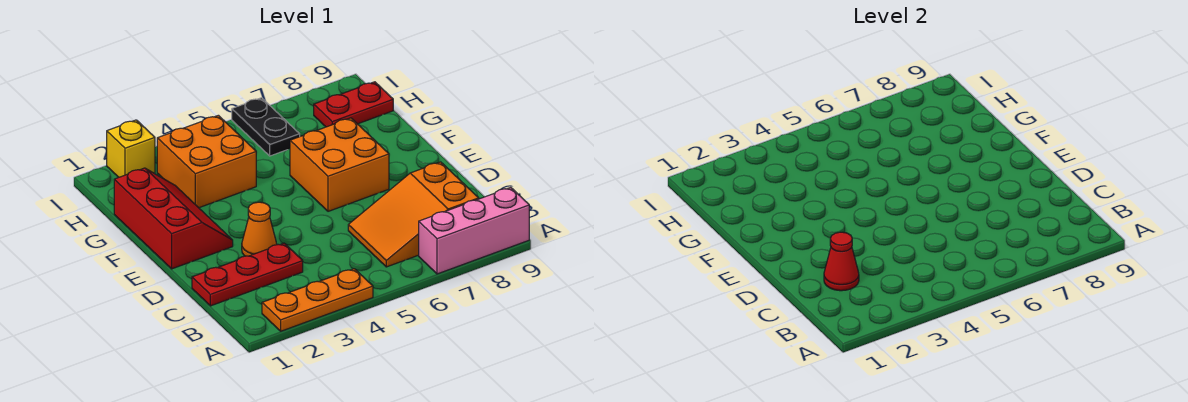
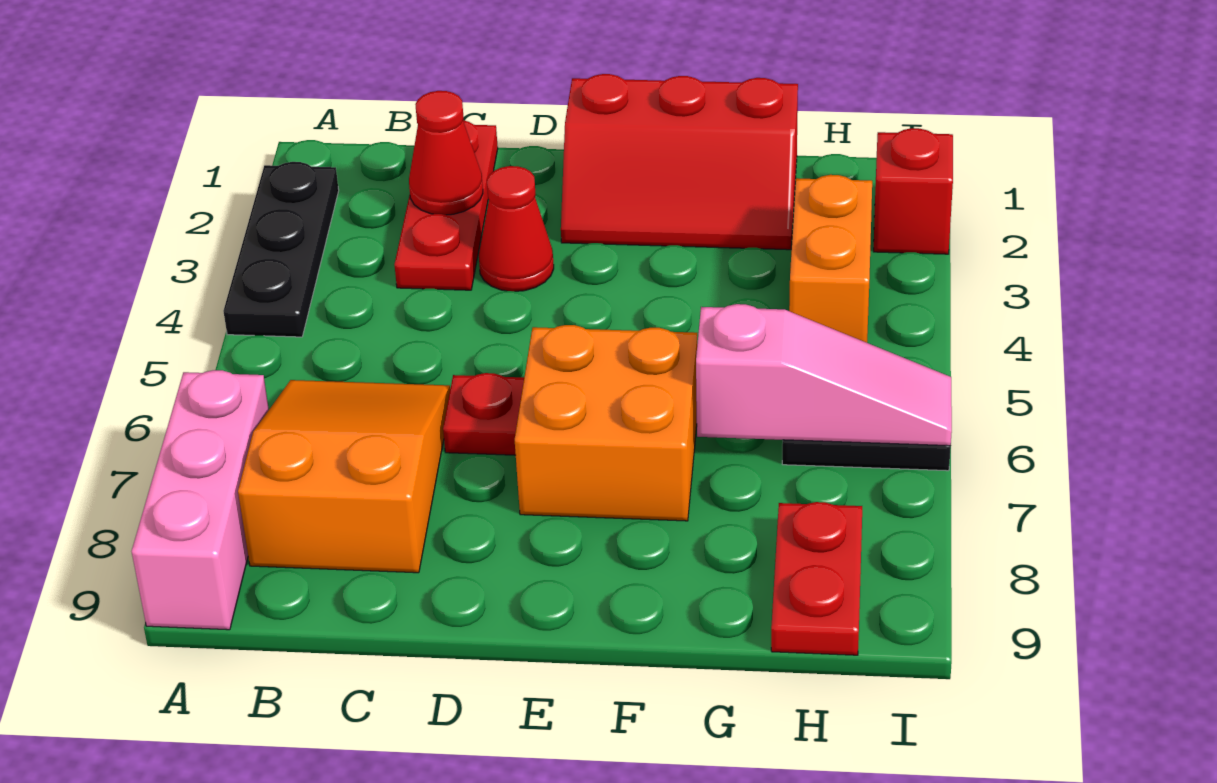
orange plate A2:A4 level 1 -> black plate A2:A4 level 1
orange cone D3 level 1 -> red cone D3 level 1
none -> red plate D6 level 1
orange brick G3:H4 level 1 -> orange brick H3:H4 level 1
none -> pink slope G6:I6 level 2 top G
yellow brick I2 level 1 -> red brick I2 level 1

